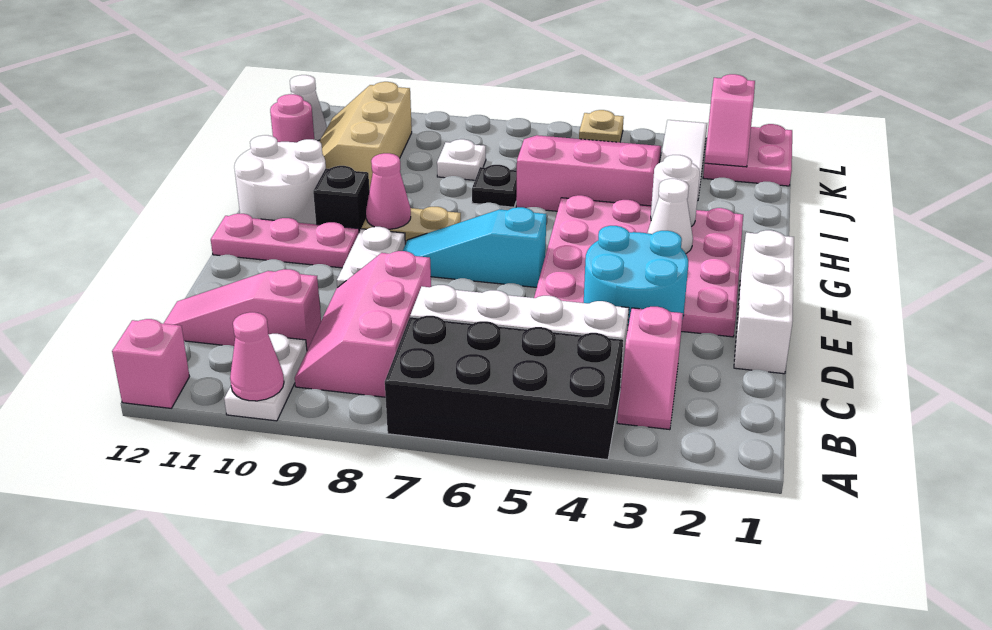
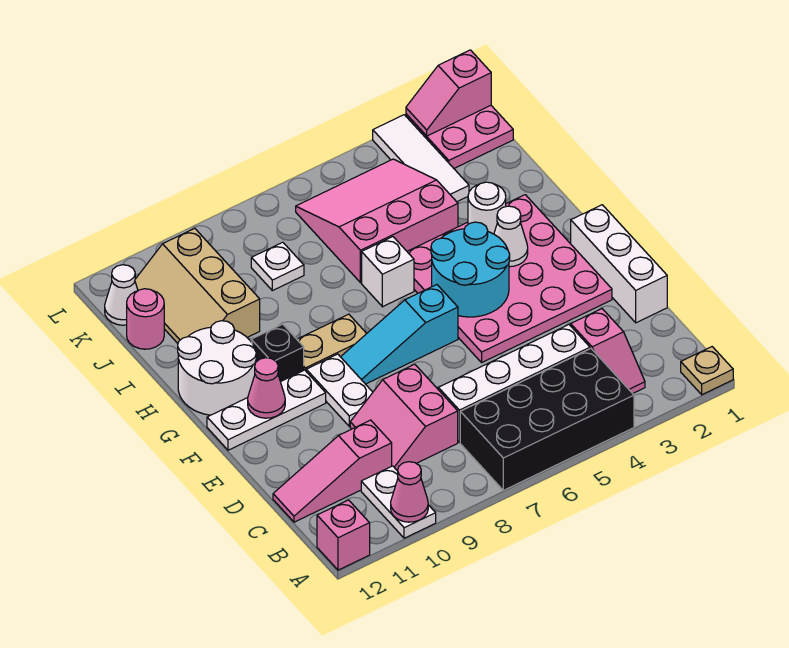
pink slope B8:D9 level 1 top 8 -> pink slope C8:D9 level 1 top 8
cyan round brick D3:E4 level 2 -> cyan round brick F4:G5 level 2
pink plate F10:F12 level 1 -> white plate F10:F12 level 1
pink cone G9 level 2 -> pink cone F11 level 2
none -> white brick H6 level 1
black plate I7 level 1 -> none
pink slope K2:L2 level 2 top L -> pink slope L1:L2 level 2 top 1
tan plate L5 level 1 -> tan plate A1 level 1

